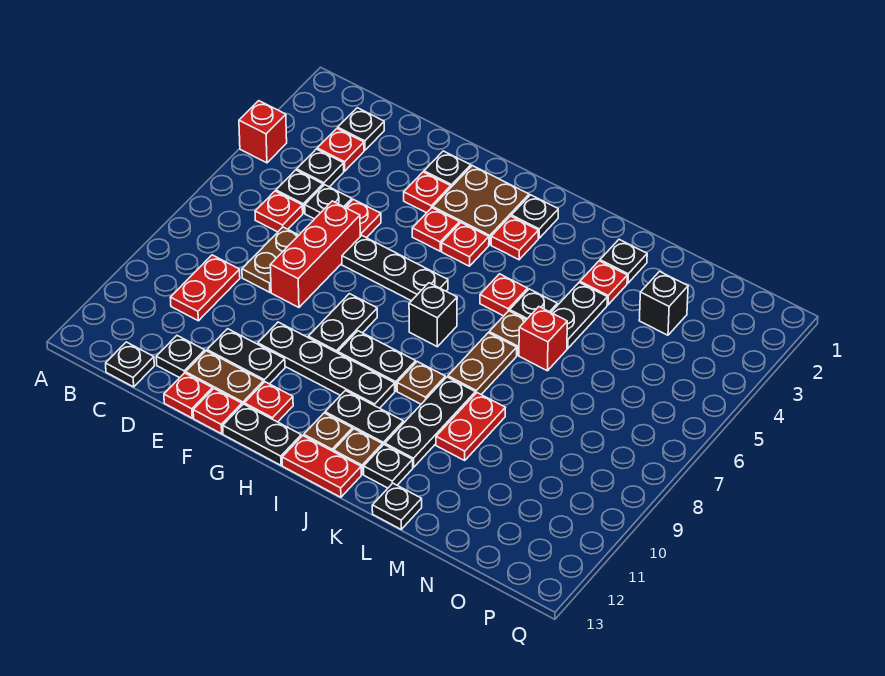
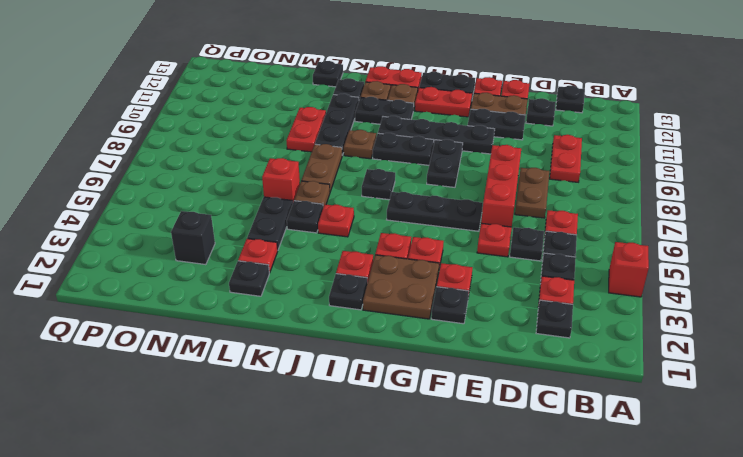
red plate G12 level 1 -> red plate G12:H12 level 1
black brick I7 level 1 -> black plate I7 level 1

